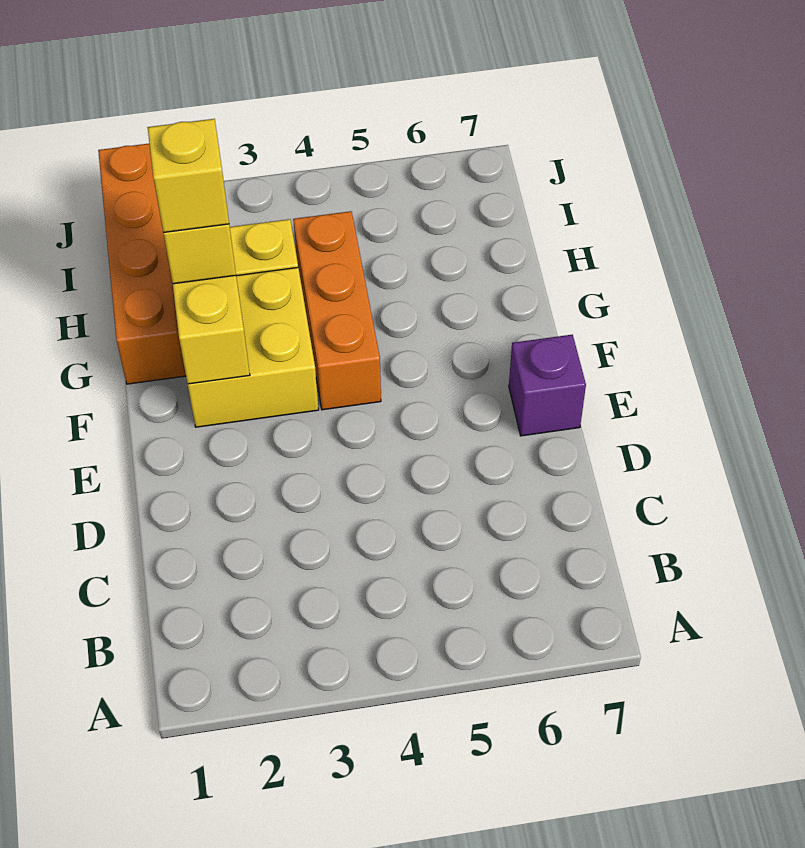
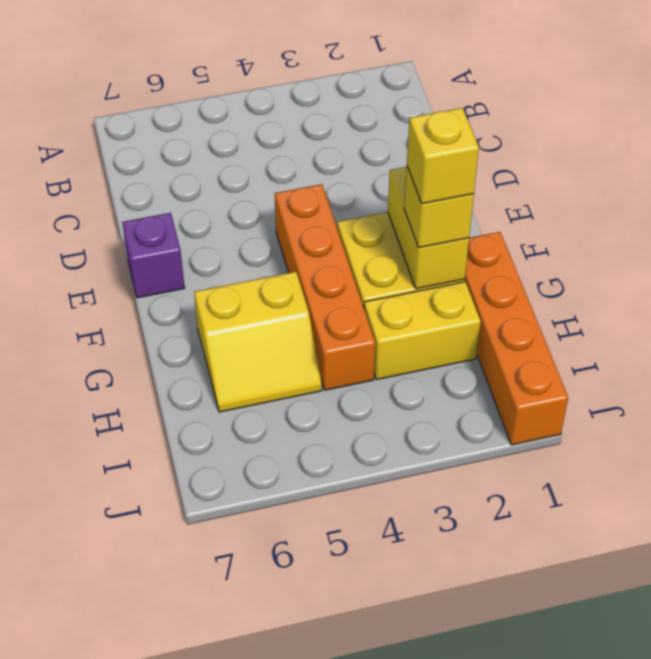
orange brick F4:H4 level 1 -> orange brick E4:H4 level 1
none -> yellow slope G5:H6 level 1 top G

